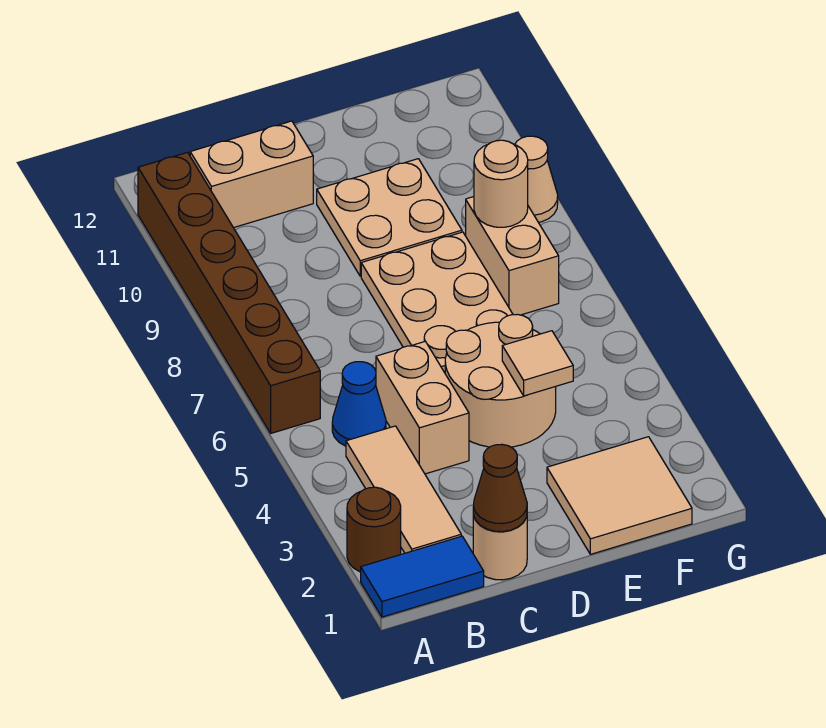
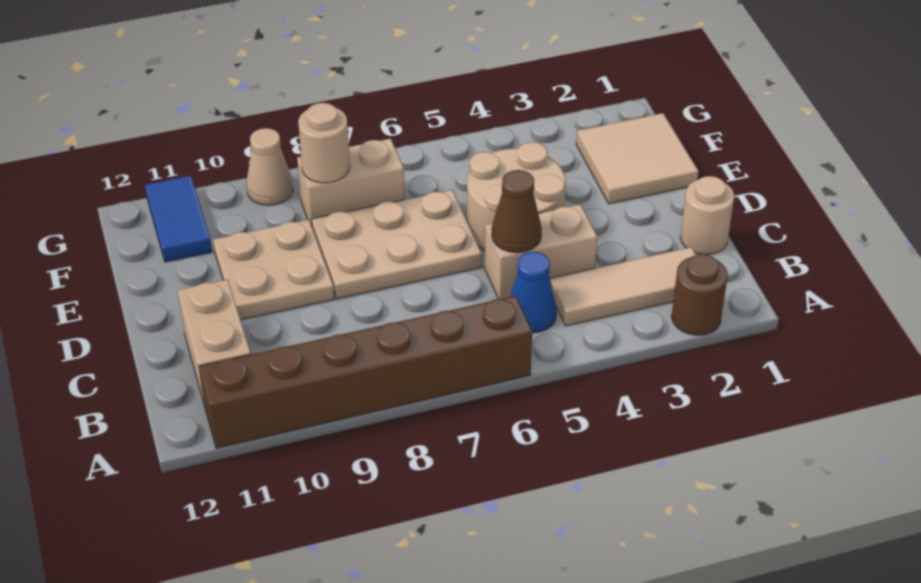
blue tile A1:B1 level 1 -> blue tile F11:G11 level 1
brown cone C1 level 2 -> brown cone C5 level 2
tan tile E4 level 2 -> none

